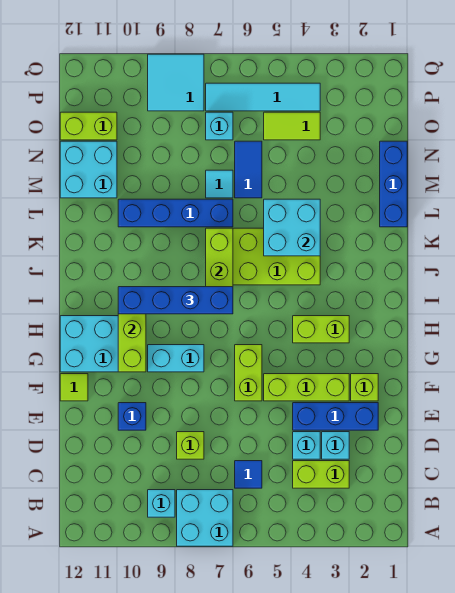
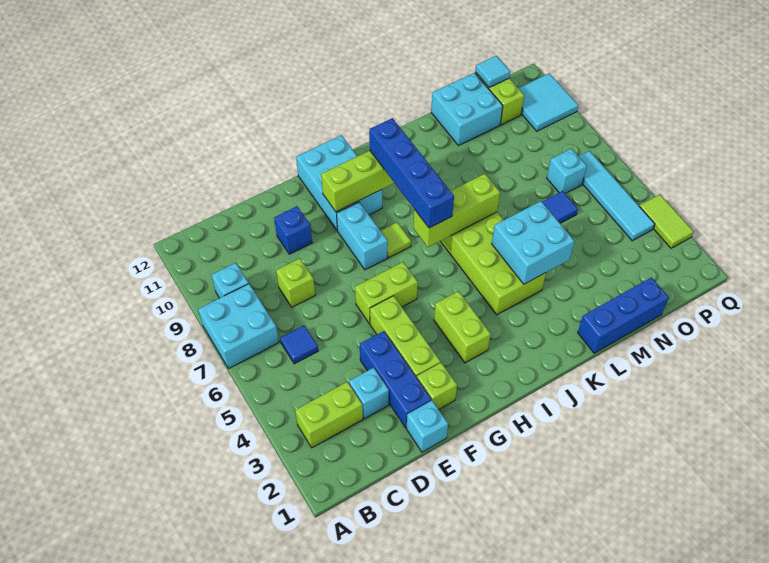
lime brick C3:C4 level 1 -> lime brick B3:C3 level 1
cyan brick D4 level 1 -> cyan brick E1 level 1
lime tile F12 level 1 -> lime tile H8 level 1
blue brick L7:L10 level 1 -> none
cyan tile M7 level 1 -> cyan tile O12 level 2
lime tile O4:O5 level 1 -> lime tile Q3:Q4 level 1
cyan tile P8:Q9 level 1 -> cyan tile P10:Q11 level 1

